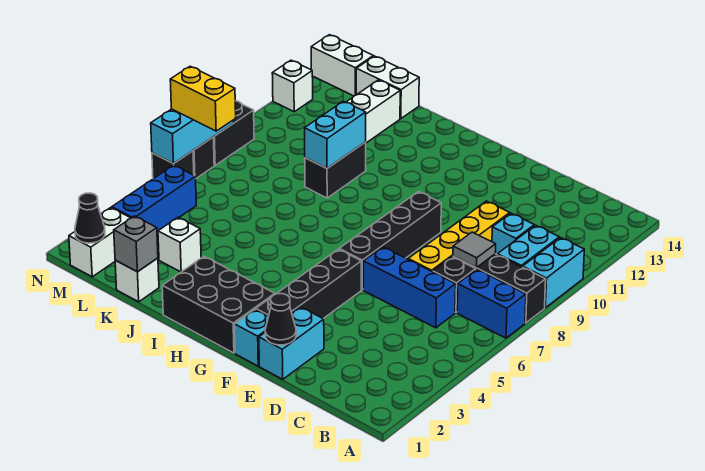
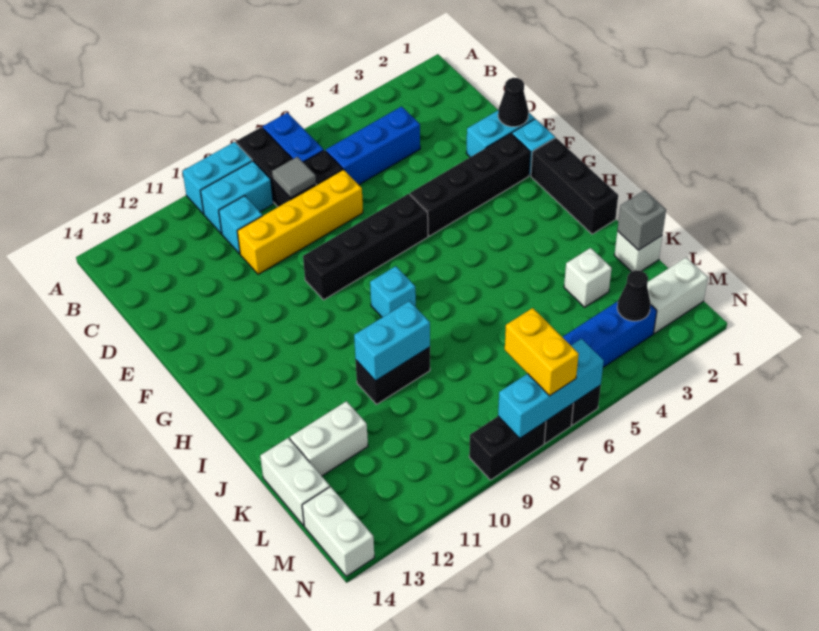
blue brick C6:E6 level 1 -> blue brick C4:C6 level 1
black brick G1:I2 level 1 -> black brick G1:I1 level 1
none -> cyan brick H8 level 1
black cone M1 level 2 -> black cone M3 level 2
white brick N12 level 1 -> none

